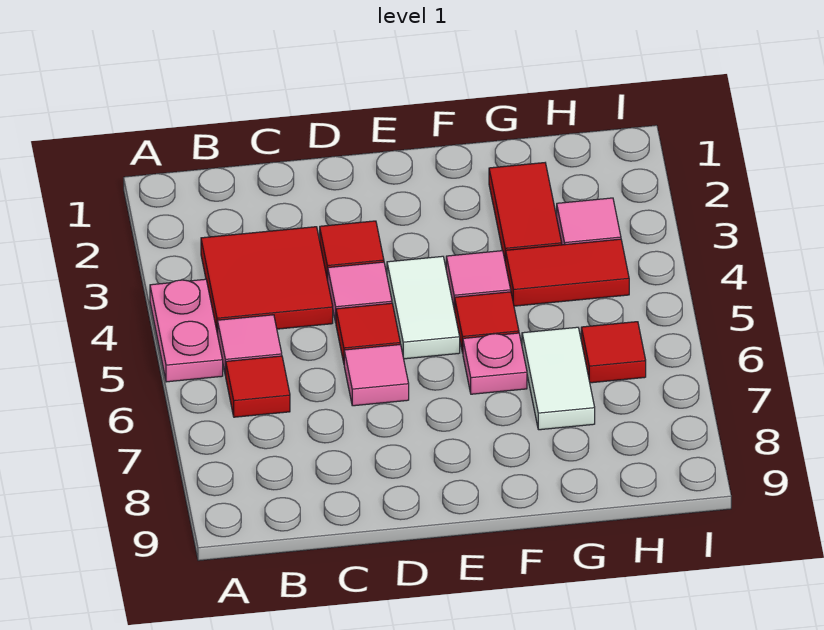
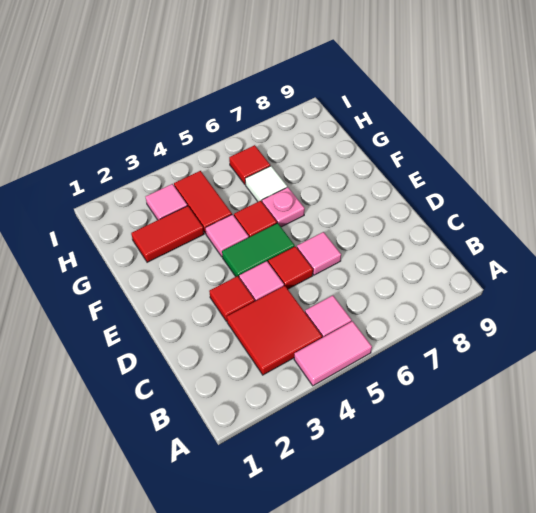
pink plate A4:A5 level 1 -> pink tile A4:A5 level 1
red tile B6 level 1 -> none
white tile E4:E5 level 1 -> green tile E4:E5 level 1
white tile G6:G7 level 1 -> white tile G6 level 1

